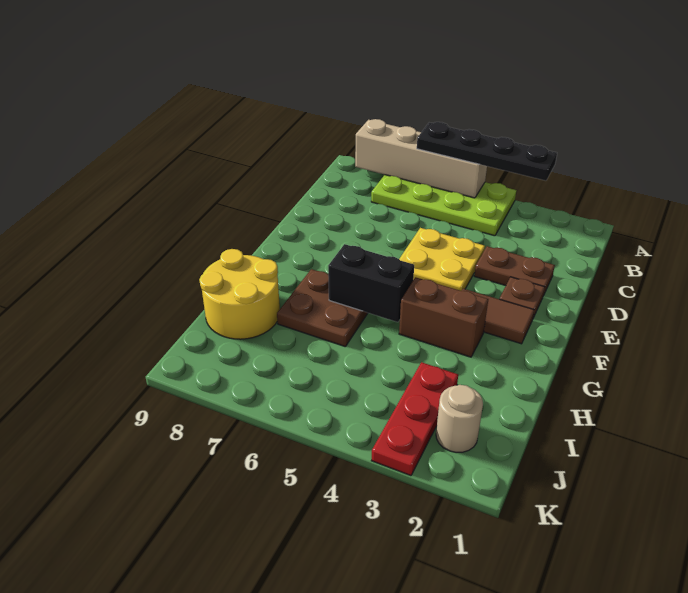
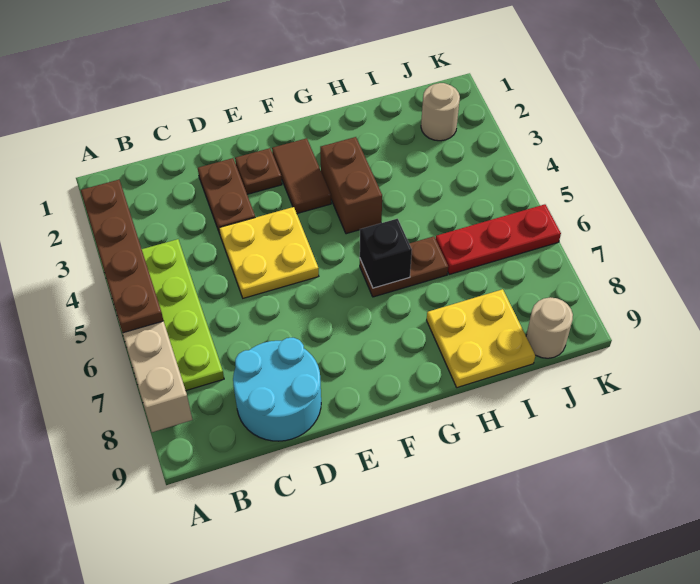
black plate A3:A6 level 3 -> brown plate A3:A6 level 3
none -> cyan round brick C8:D9 level 1
black brick G5:G6 level 2 -> black brick G6 level 2
brown plate G6:H7 level 1 -> brown plate G6:H6 level 1
yellow round brick H8:I9 level 1 -> yellow plate H8:I9 level 1
red plate I3:K3 level 1 -> red plate I6:K6 level 1
none -> tan round brick J9 level 1

